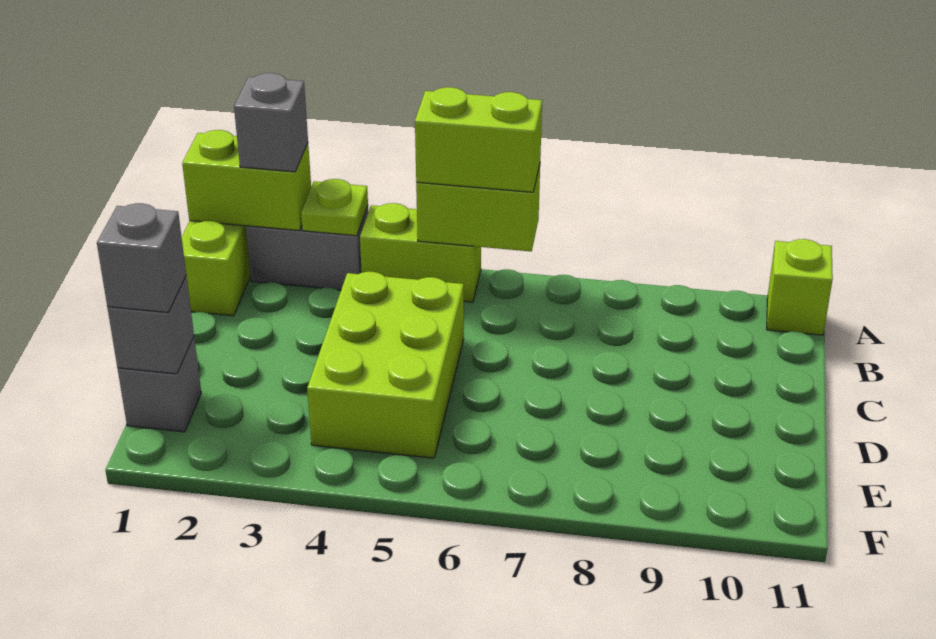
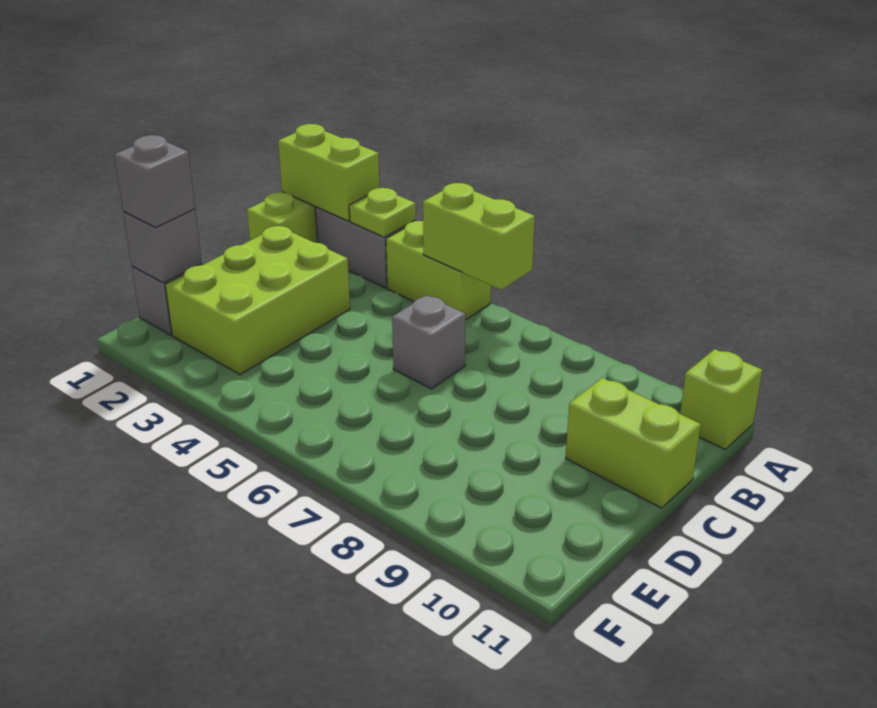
grey brick A2 level 3 -> grey brick C6 level 1
lime brick A5:A6 level 3 -> lime brick C10:C11 level 1
lime brick C4:E5 level 1 -> lime brick C2:E3 level 1

